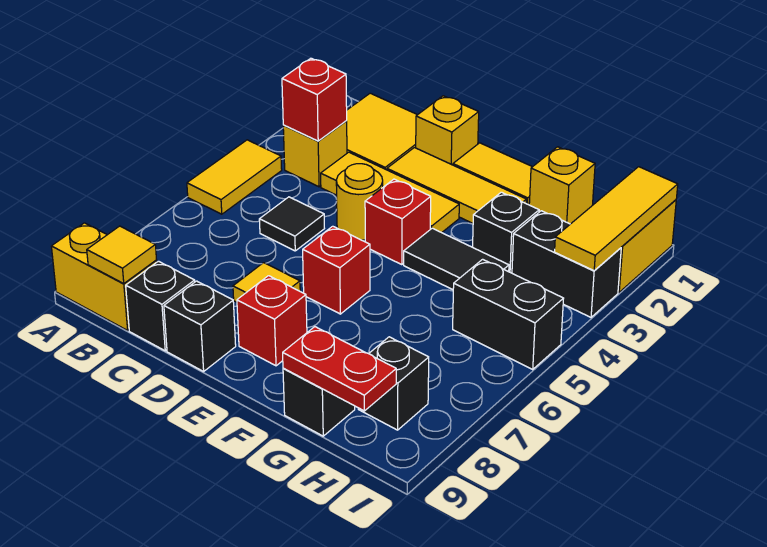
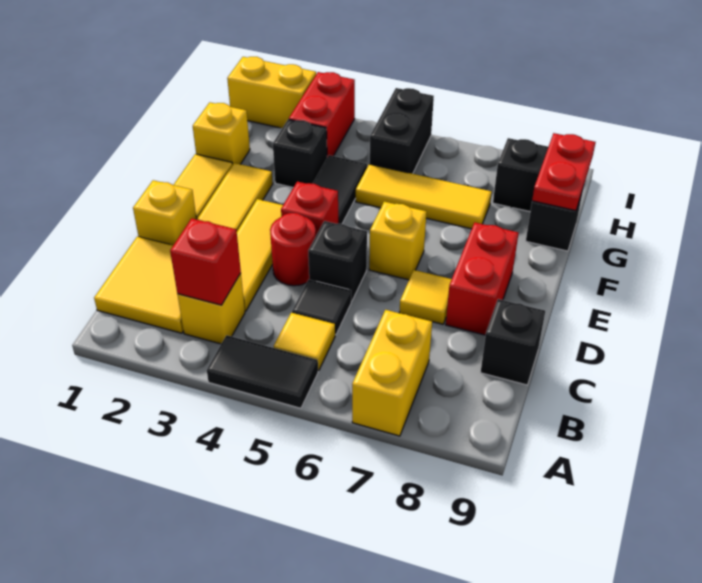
yellow tile A4:A5 level 1 -> black tile A4:A5 level 1
yellow brick A9:B9 level 1 -> yellow brick A7:B7 level 1
yellow tile B9 level 2 -> yellow tile B5 level 1
yellow round brick D4 level 1 -> red round brick D4 level 1
black brick D9 level 1 -> black brick D5 level 1
red brick E6 level 1 -> yellow brick E6 level 1
red brick E8 level 1 -> red brick D8:E8 level 1
black brick H3:I3 level 1 -> red brick H3:I3 level 1
yellow tile I1:I3 level 2 -> yellow tile G5:G7 level 1

